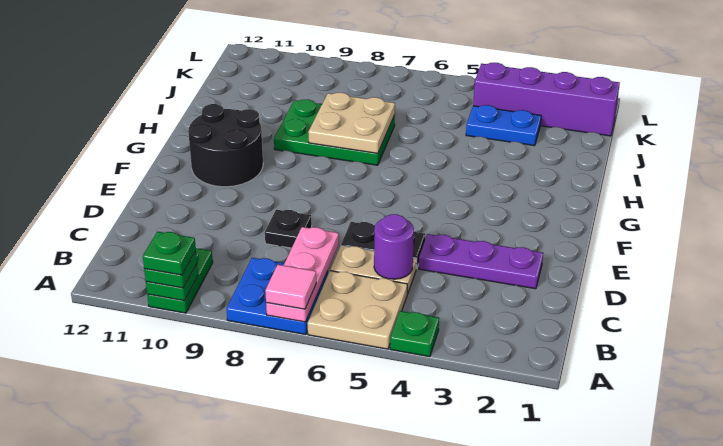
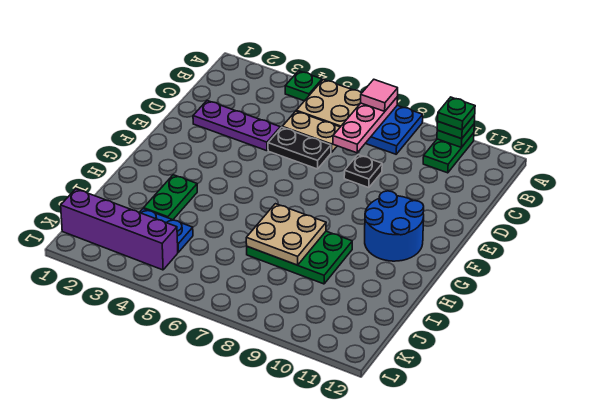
purple round brick C5 level 2 -> none
black round brick F10:G11 level 1 -> blue round brick F10:G11 level 1
none -> green plate H3:I3 level 1

